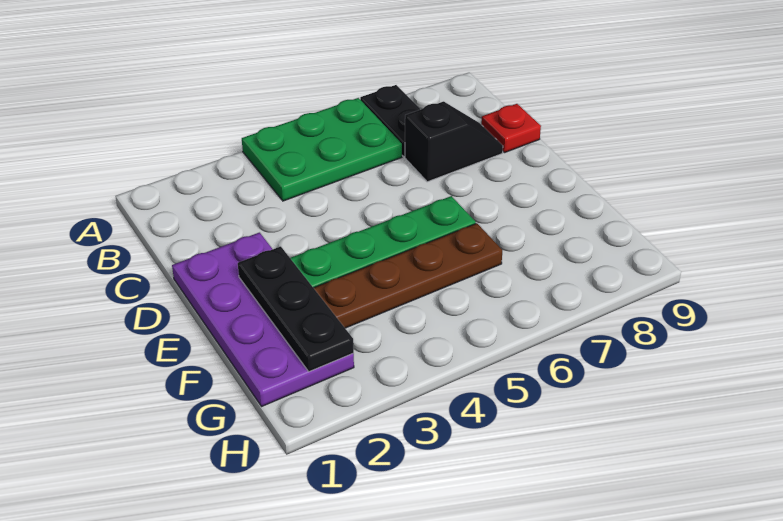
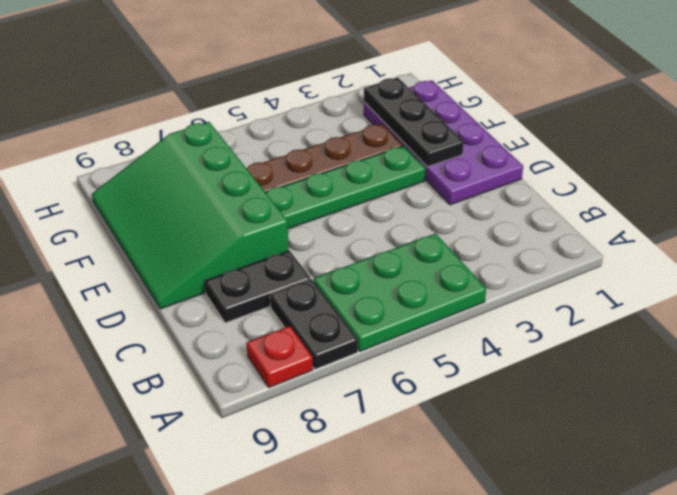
black slope C7:C8 level 1 top 7 -> black plate C7:C8 level 1
red plate C9 level 1 -> red plate A8 level 1
none -> green slope D7:G9 level 1 top 7

